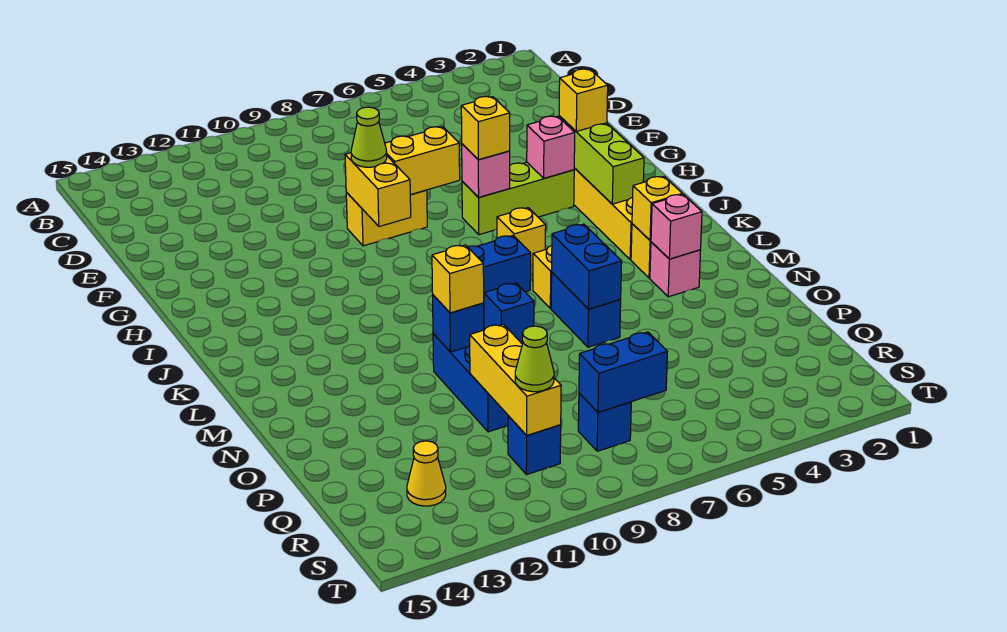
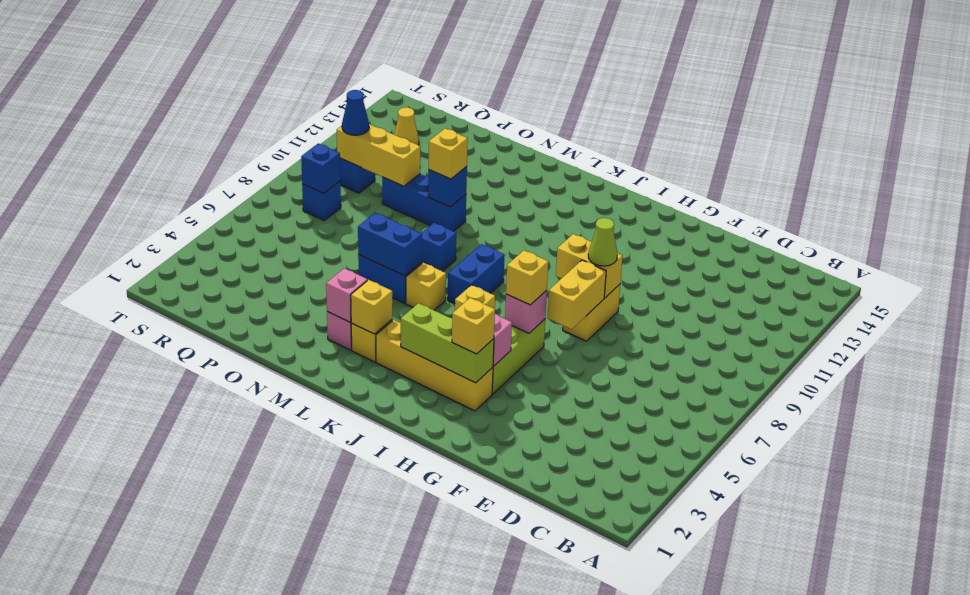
blue brick R7:R8 level 2 -> blue brick R8 level 2
lime cone R10 level 3 -> blue cone R10 level 3

